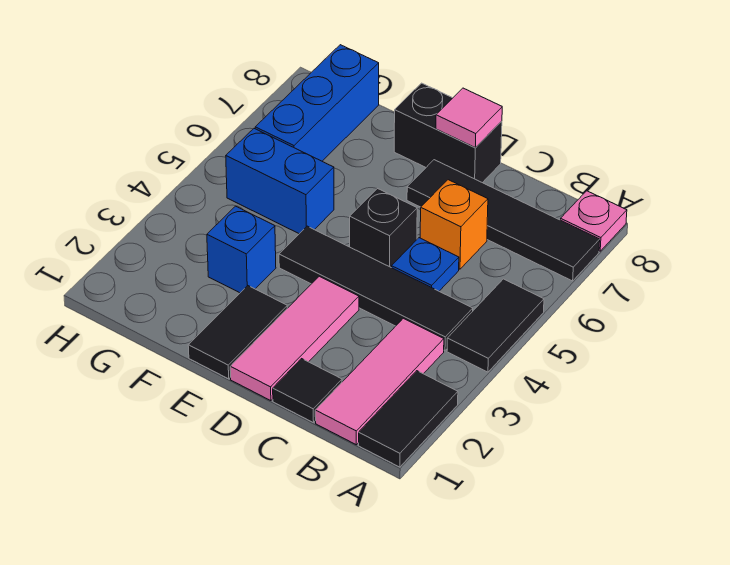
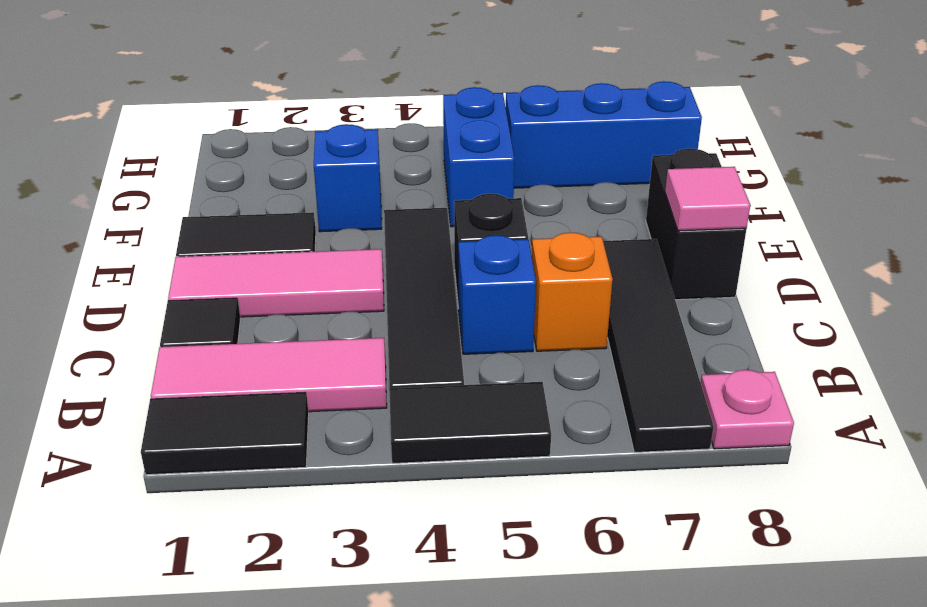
blue plate C5 level 1 -> blue brick C5 level 1

